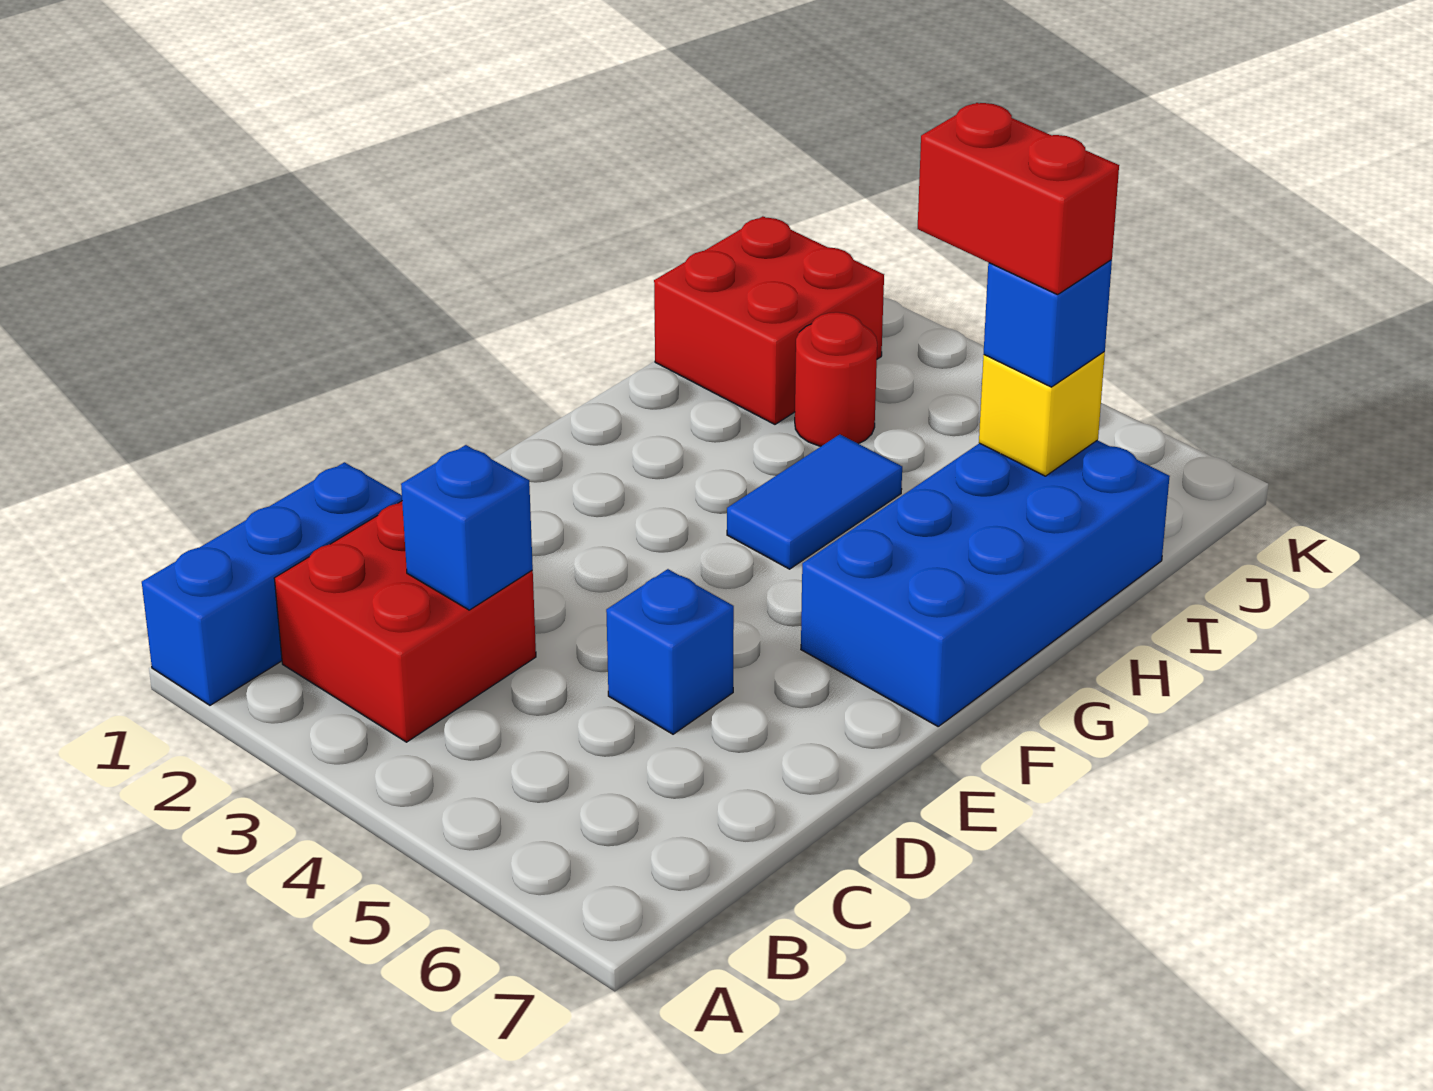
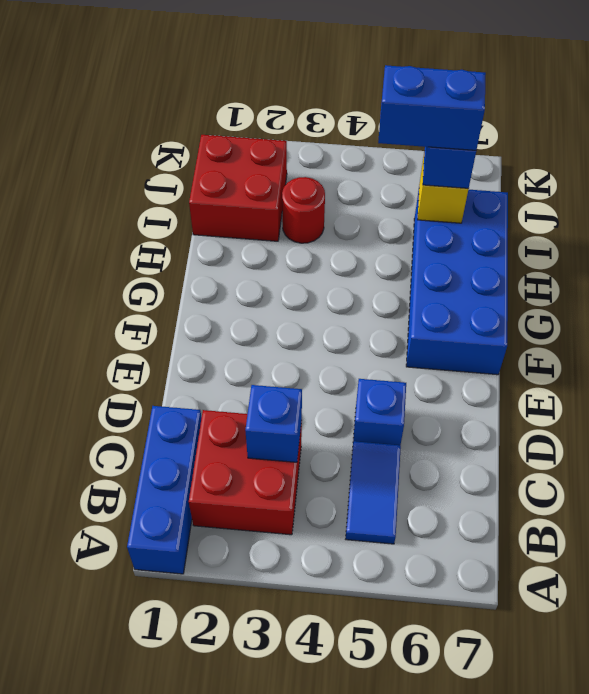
blue tile G4:H4 level 1 -> blue tile B5:C5 level 1
red brick I5:I6 level 4 -> blue brick I5:I6 level 4

